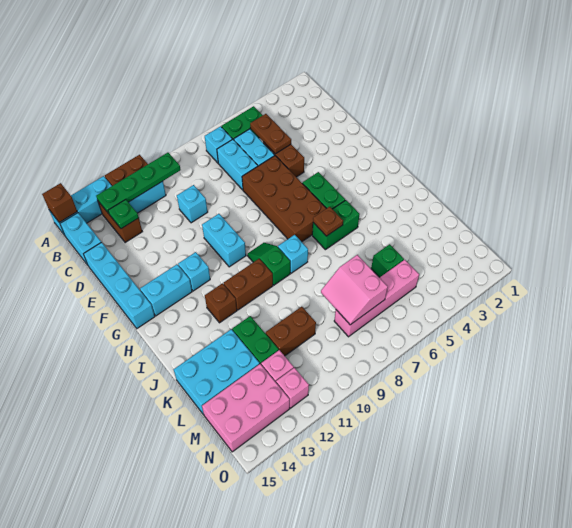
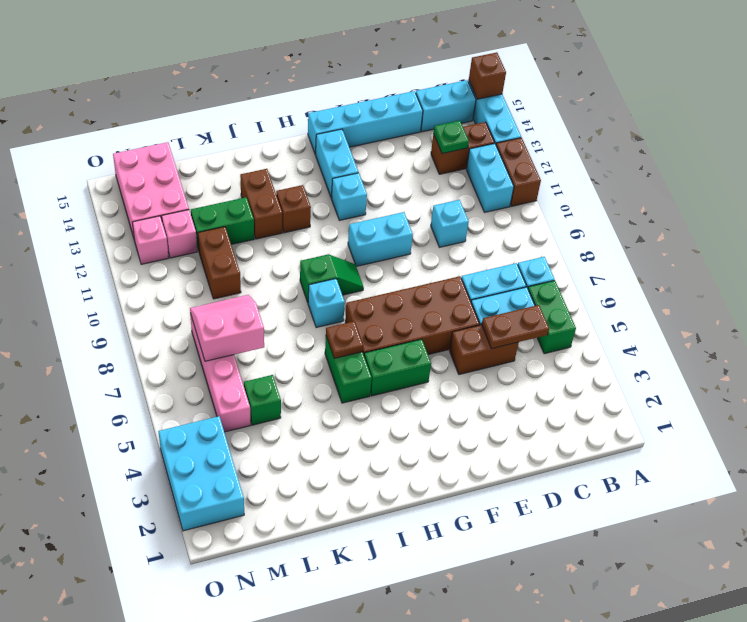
green plate B10:B13 level 2 -> none
brown brick I10:I11 level 1 -> brown brick J12:J13 level 1
cyan brick K13:L15 level 1 -> cyan brick N2:O4 level 1

